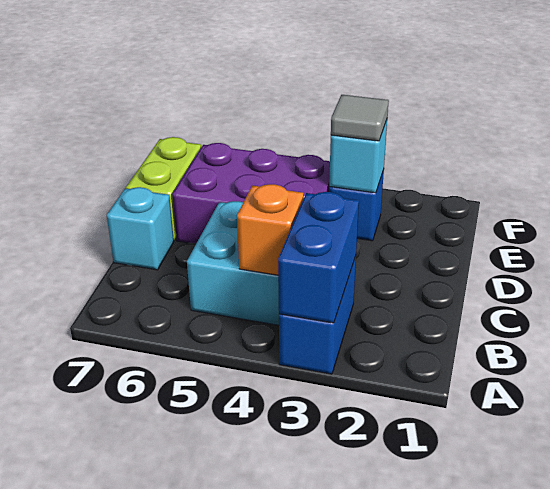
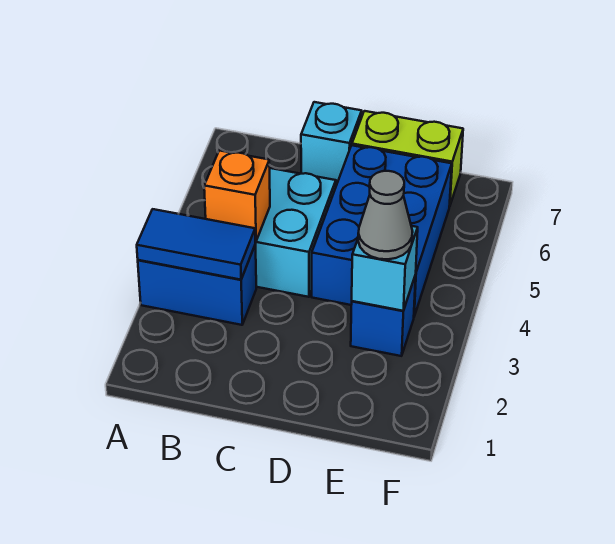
blue brick A3:B3 level 2 -> blue tile A3:B3 level 2
purple brick D4:E6 level 1 -> blue brick D4:E6 level 1
grey tile E3 level 3 -> grey cone E3 level 3

